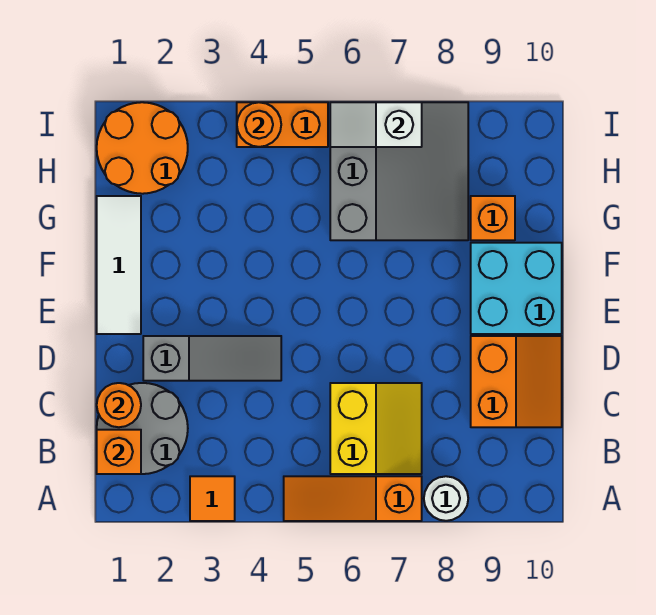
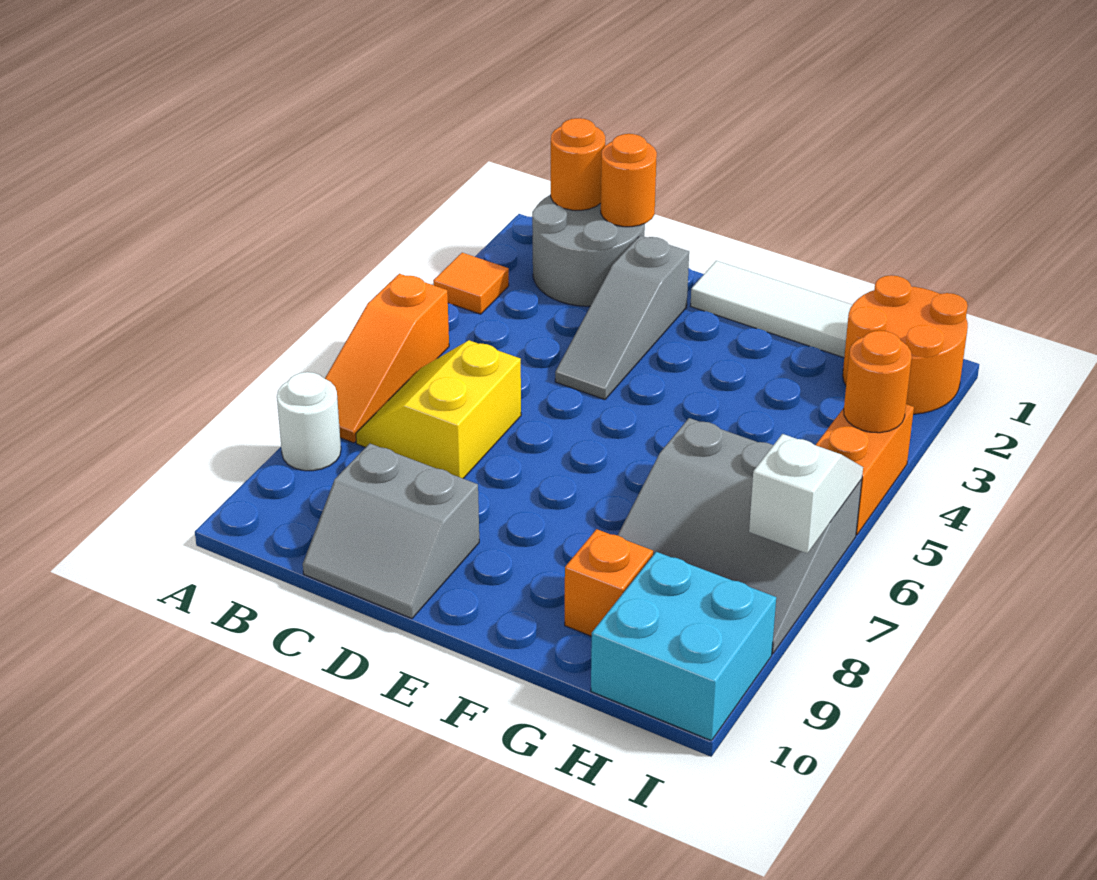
orange slope A5:A7 level 1 top 7 -> orange slope A5:A7 level 1 top 5
orange brick B1 level 2 -> orange round brick B1 level 2
yellow slope B6:C7 level 1 top 6 -> yellow slope B6:C7 level 1 top C
orange slope C9:D10 level 1 top 9 -> grey slope C9:D10 level 1 top 9
cyan brick E9:F10 level 1 -> cyan brick H9:I10 level 1

